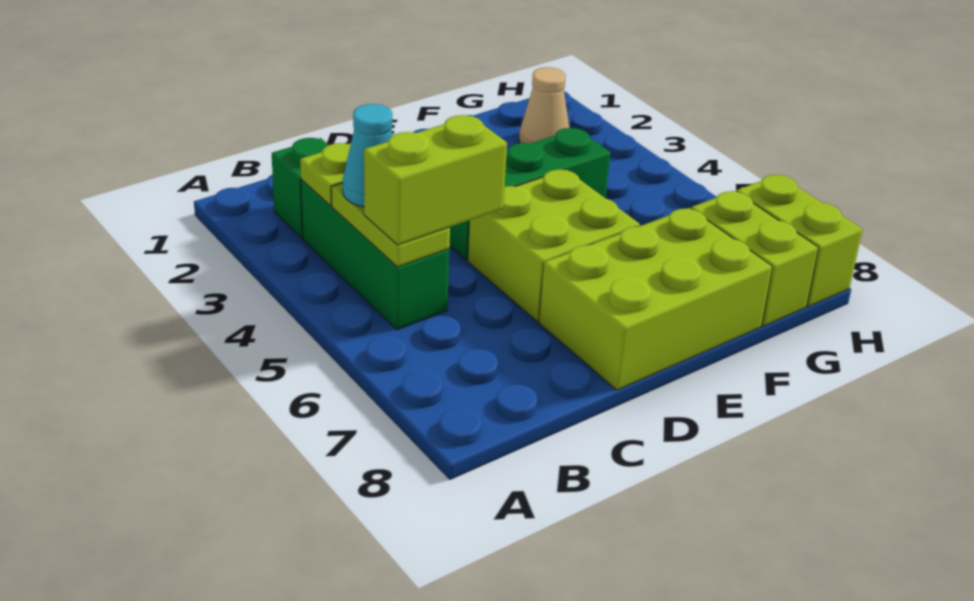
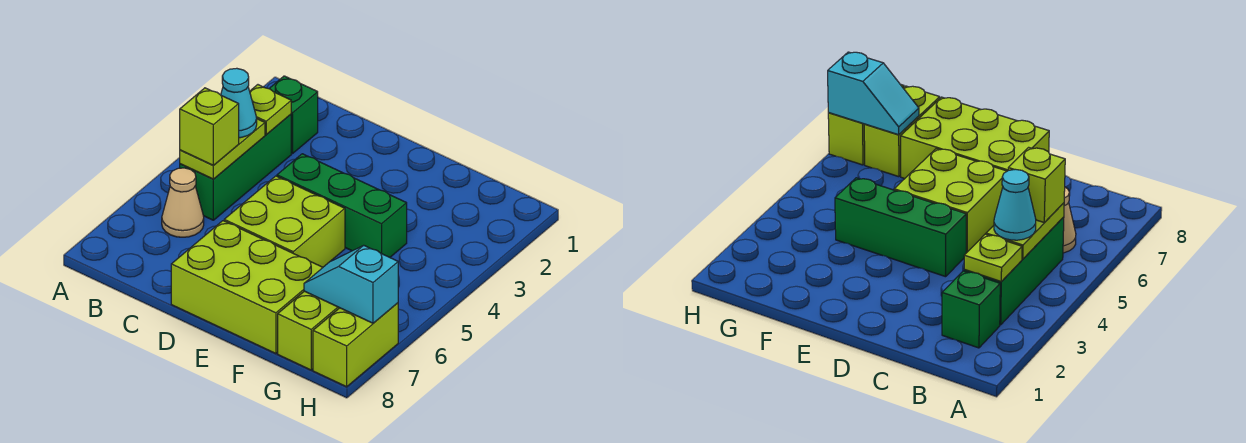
lime brick B5:C5 level 3 -> lime brick B5 level 3
tan cone G2 level 1 -> tan cone B6 level 1
none -> cyan slope G7:H7 level 2 top H

